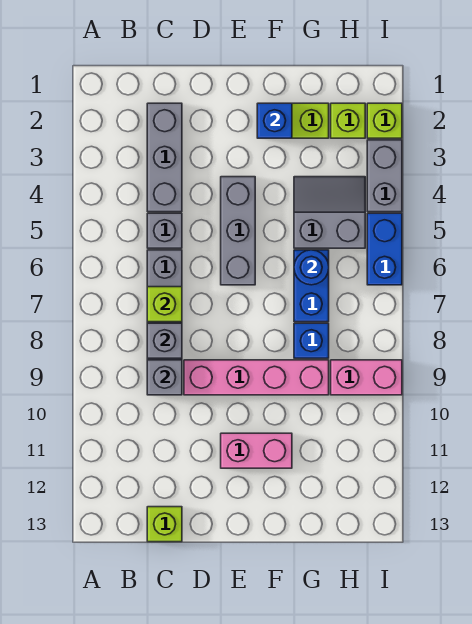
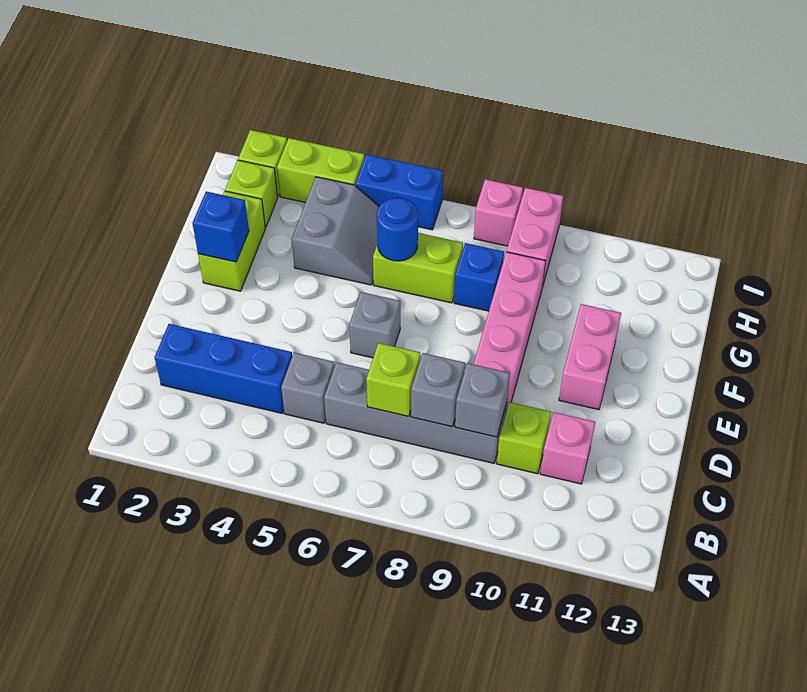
grey brick C2:C4 level 1 -> blue brick C2:C4 level 1
none -> pink brick C11 level 1
lime brick C13 level 1 -> lime brick C10 level 1
grey brick E4:E6 level 1 -> grey brick E6 level 1
grey slope G4:H5 level 1 top 5 -> grey slope G4:H5 level 1 top 4
blue brick G6:G7 level 1 -> lime brick G6:G7 level 1
grey brick I3:I4 level 1 -> lime brick I3:I4 level 1
none -> pink brick I8 level 1

